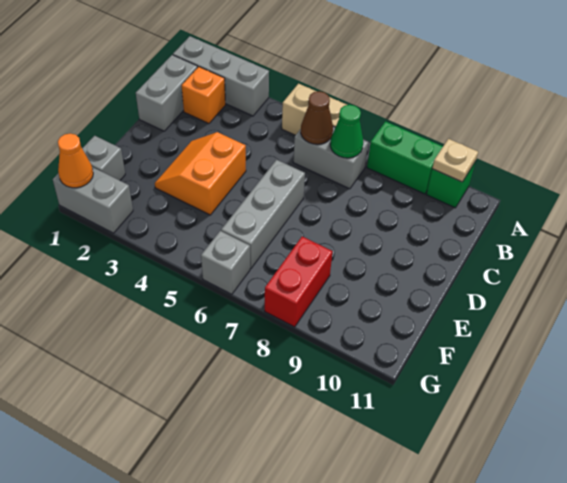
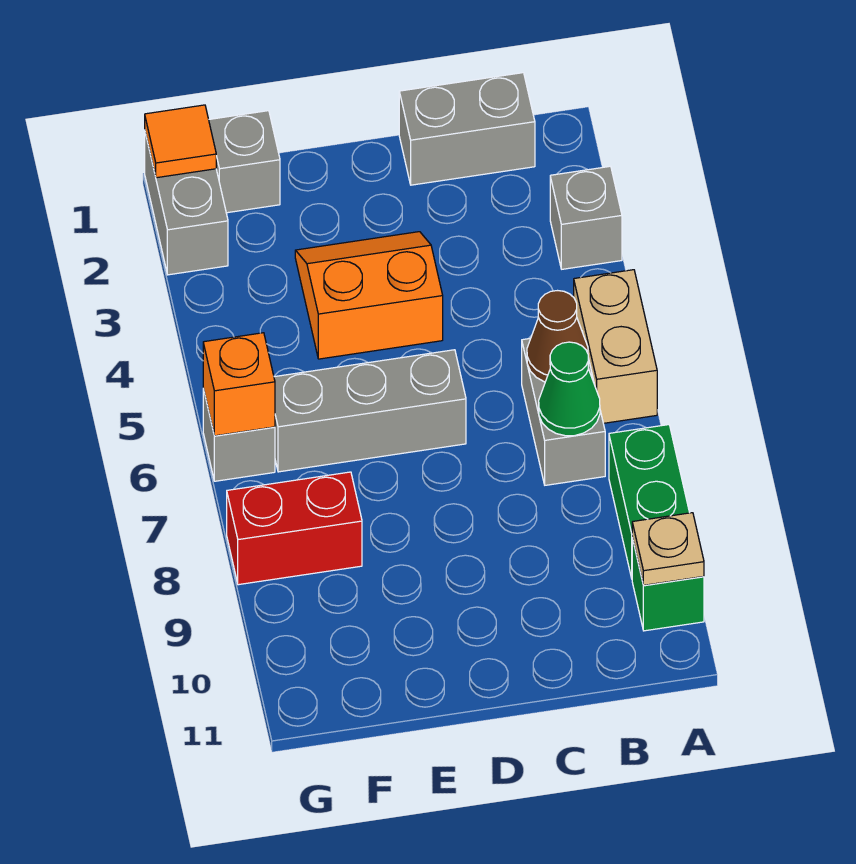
grey brick A1:A3 level 1 -> grey brick A3 level 1
orange brick B2 level 1 -> orange brick G6 level 2
orange cone G1 level 2 -> orange tile G1 level 2

